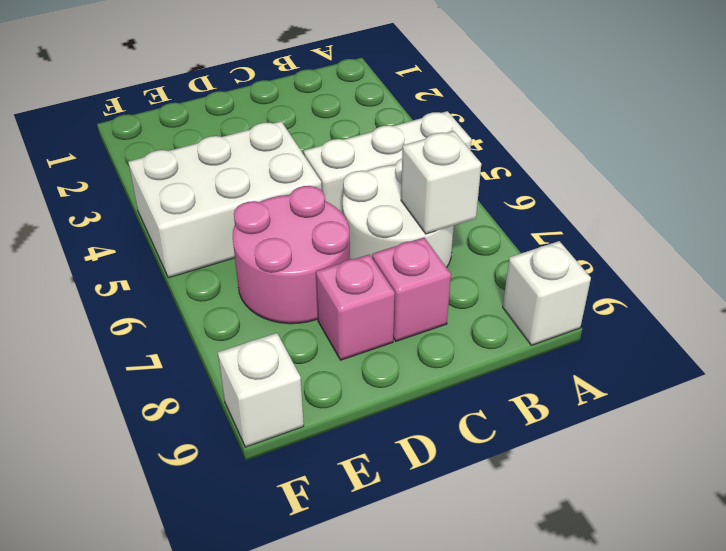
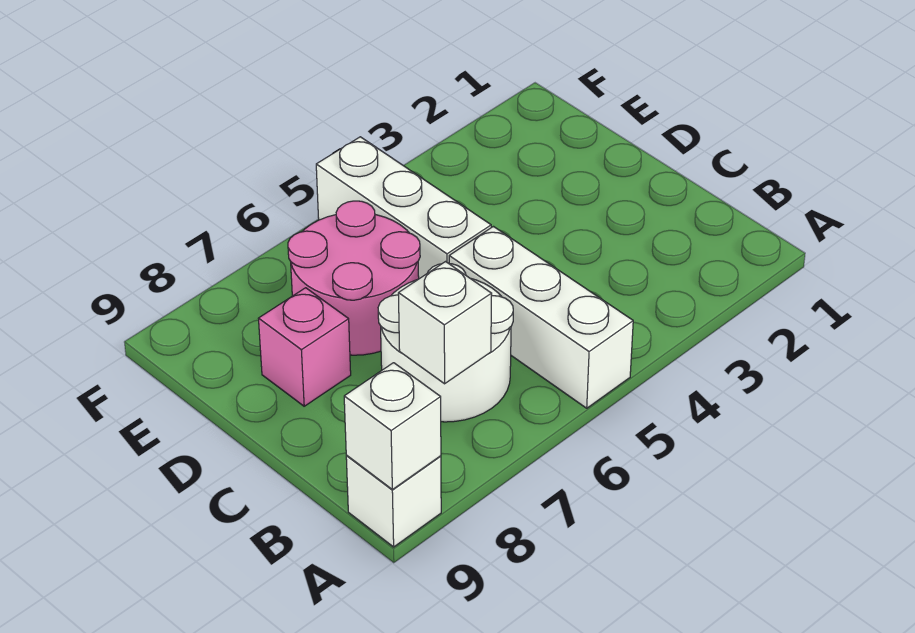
pink brick C8 level 1 -> none
white brick D4:F5 level 1 -> white brick D5:F5 level 1
white brick F9 level 1 -> white brick A9 level 2

